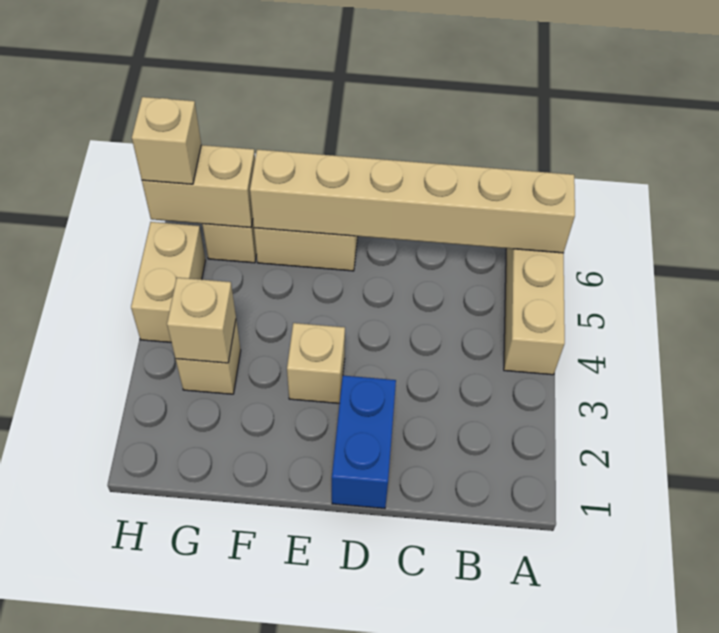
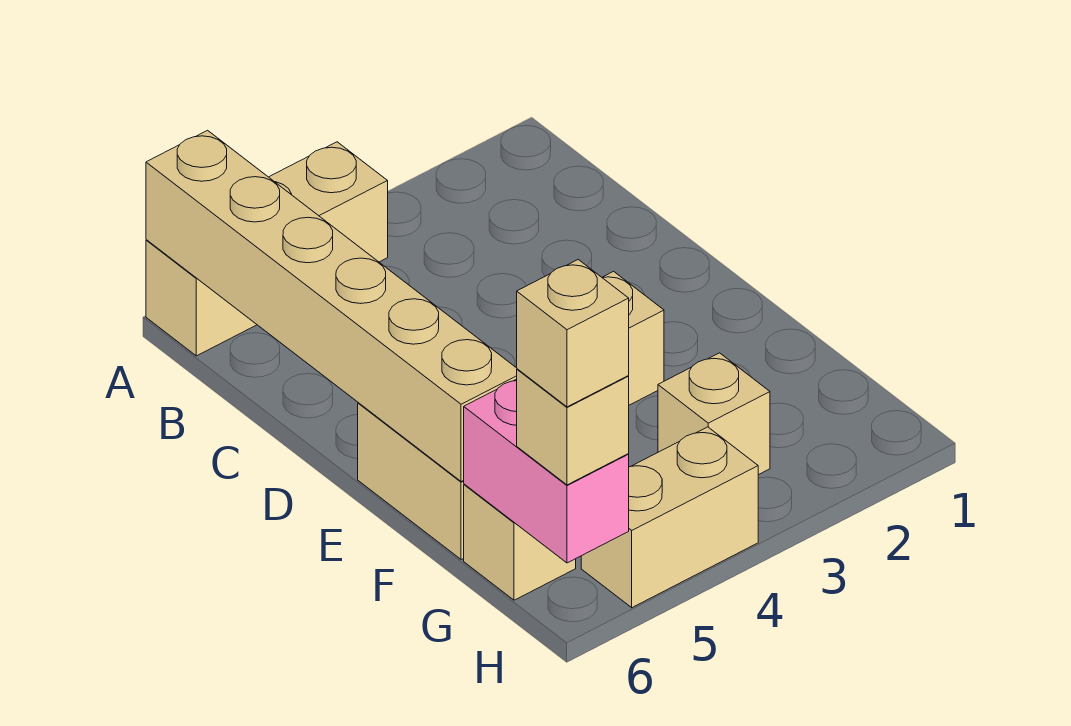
blue brick D1:D2 level 1 -> none
tan brick G3 level 2 -> tan brick H6 level 4
tan brick G6:H6 level 2 -> pink brick G6:H6 level 2

